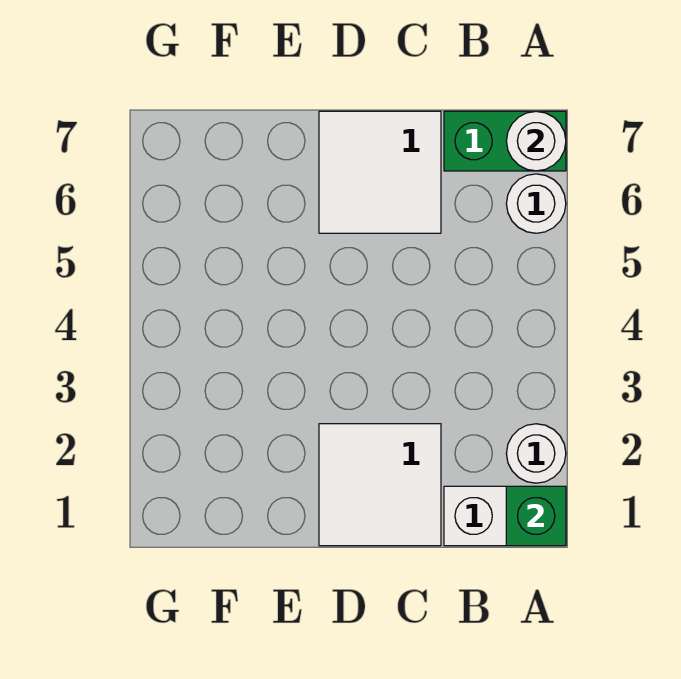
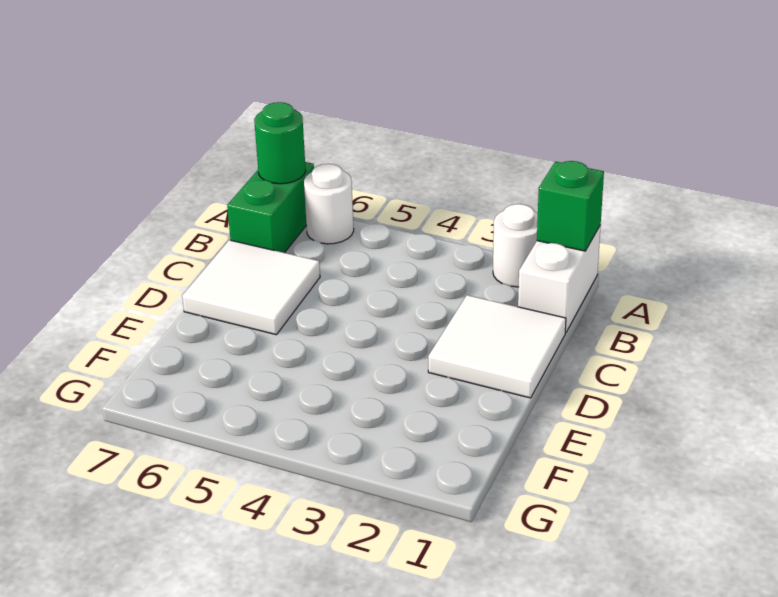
white round brick A7 level 2 -> green round brick A7 level 2

